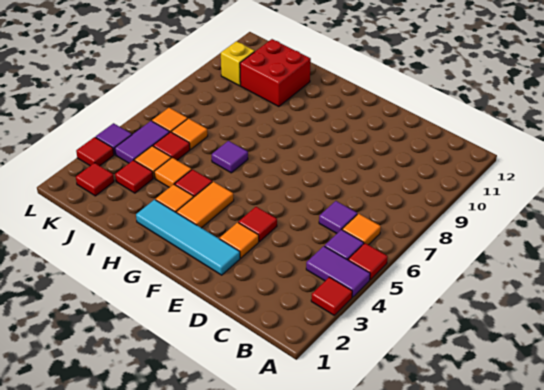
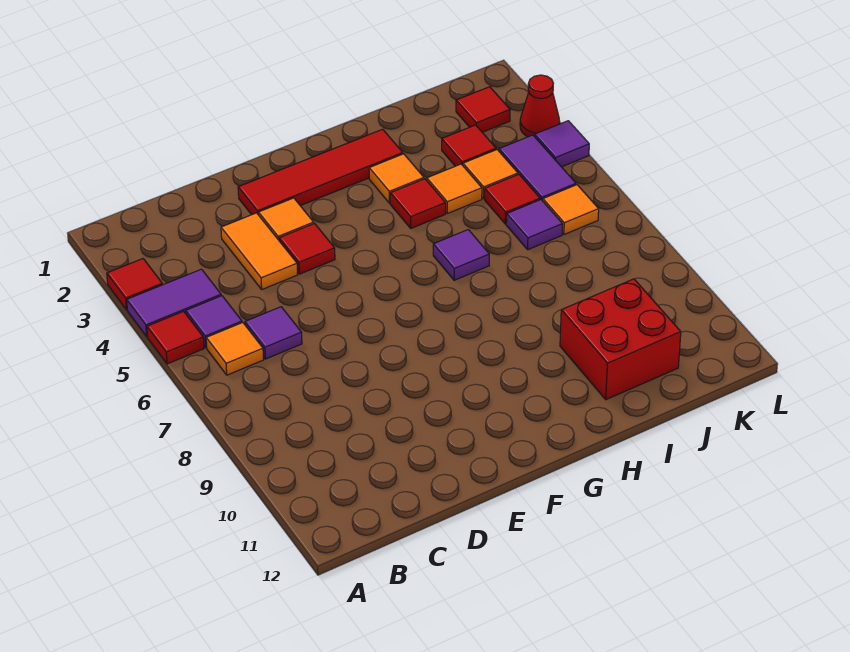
cyan tile E2:H2 level 1 -> red tile E2:H2 level 1
orange tile G3:G4 level 1 -> orange tile D3:D4 level 1
orange tile J6 level 1 -> purple tile J6 level 1
yellow brick K10 level 1 -> none
red tile L3 level 1 -> red cone L3 level 1

